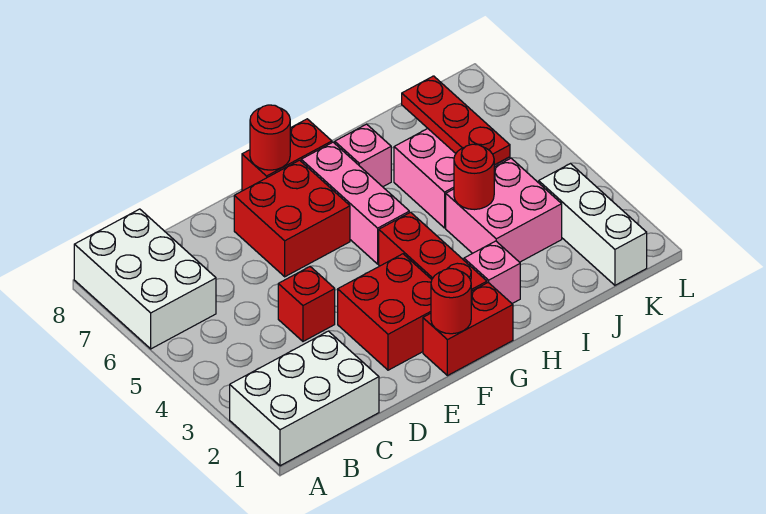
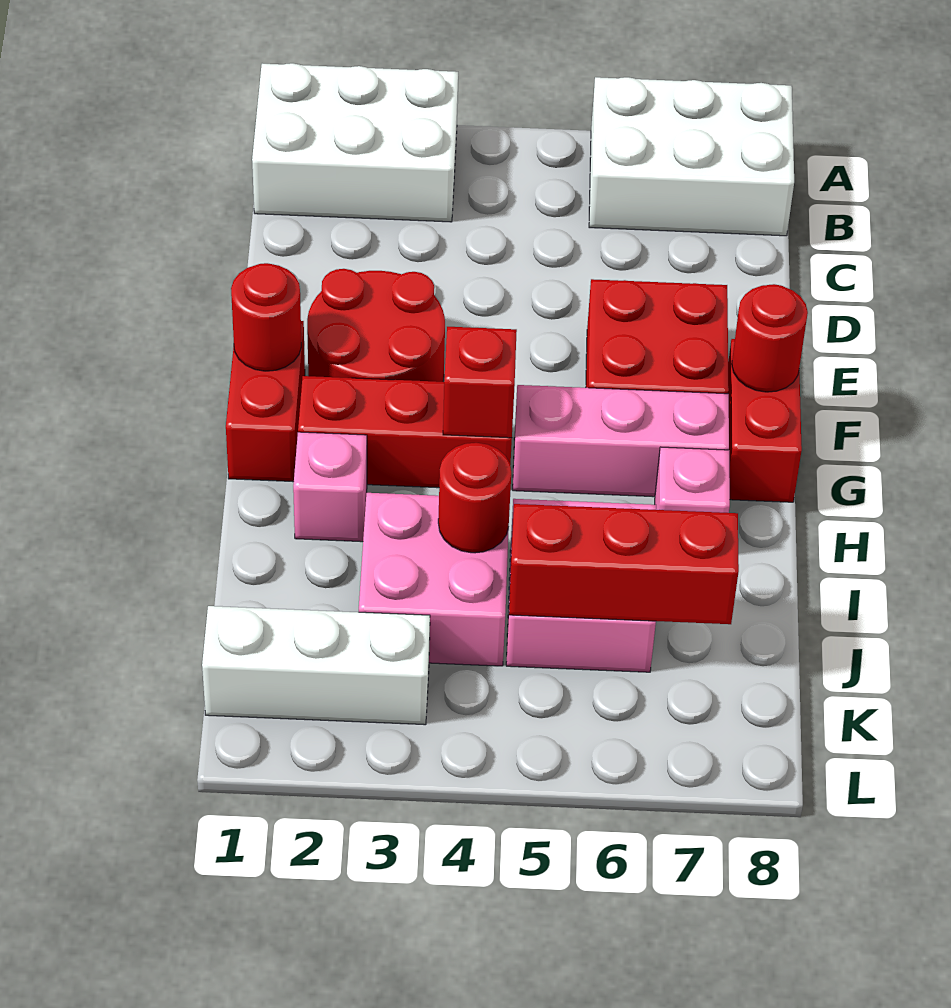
white brick A1:C2 level 1 -> white brick A1:B3 level 1
red brick D4 level 1 -> red brick G4 level 2
red brick E2:F3 level 1 -> red round brick E2:F3 level 1
red plate J5:J7 level 2 -> red brick J5:J7 level 2

